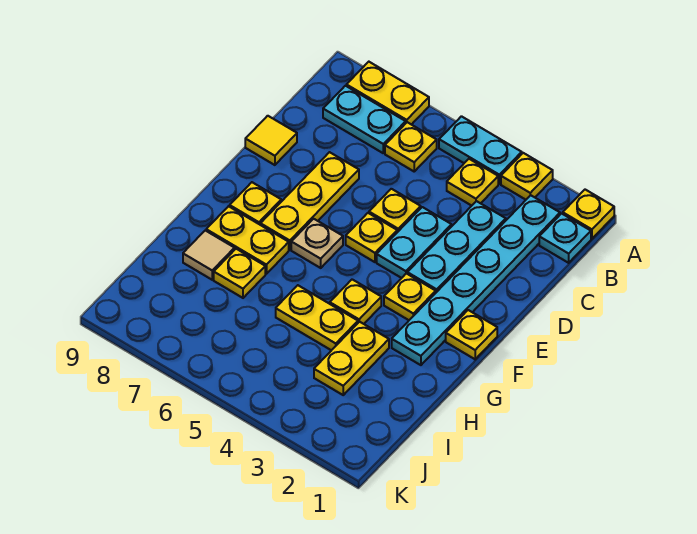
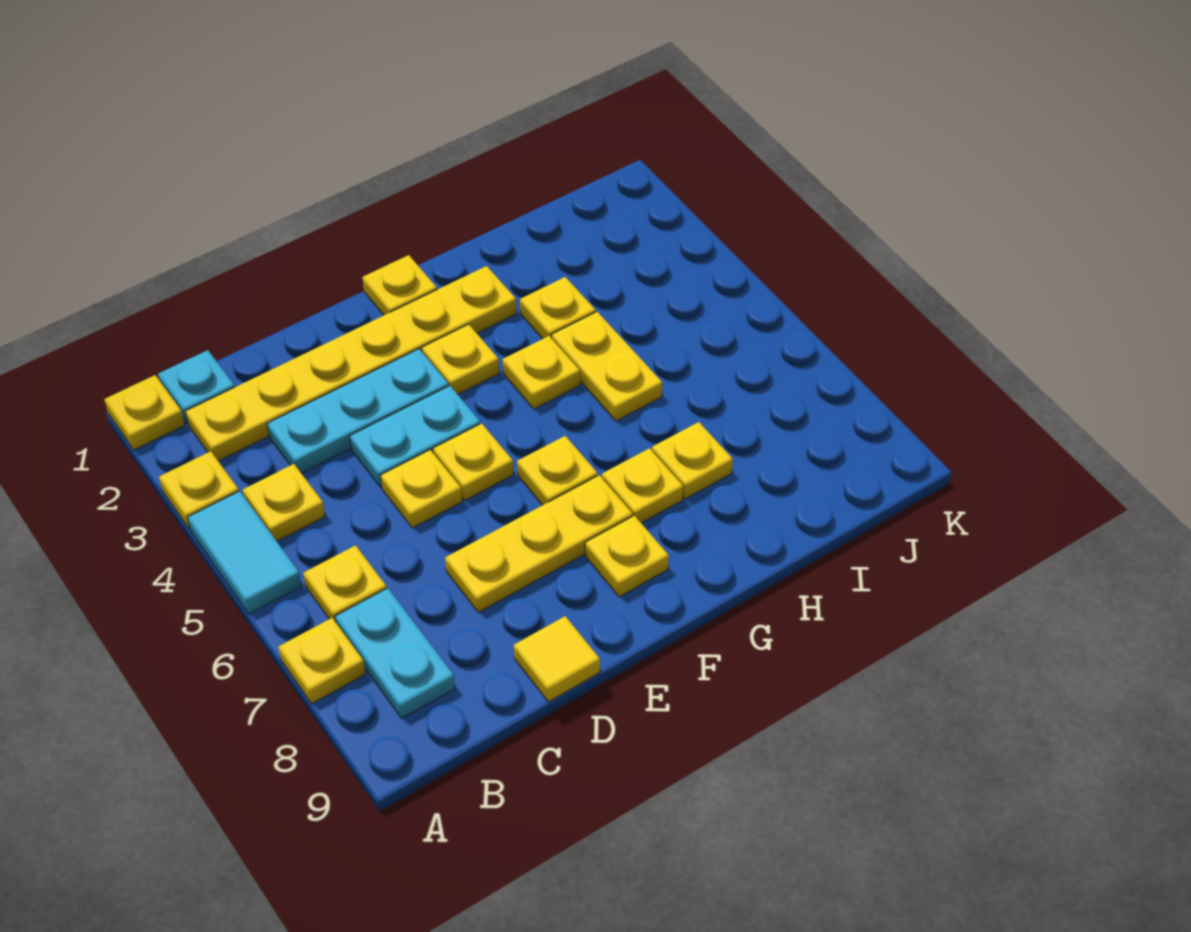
cyan plate A4:A5 level 1 -> cyan tile A4:A5 level 1
yellow plate A7:A8 level 1 -> yellow plate A7 level 1
cyan plate B2:G2 level 1 -> yellow plate B2:G2 level 1
tan plate F6 level 1 -> yellow plate F6 level 1
yellow plate G7:G8 level 1 -> yellow plate G7 level 1
yellow plate H3:I3 level 1 -> yellow plate H3 level 1
tan tile H8 level 1 -> none

